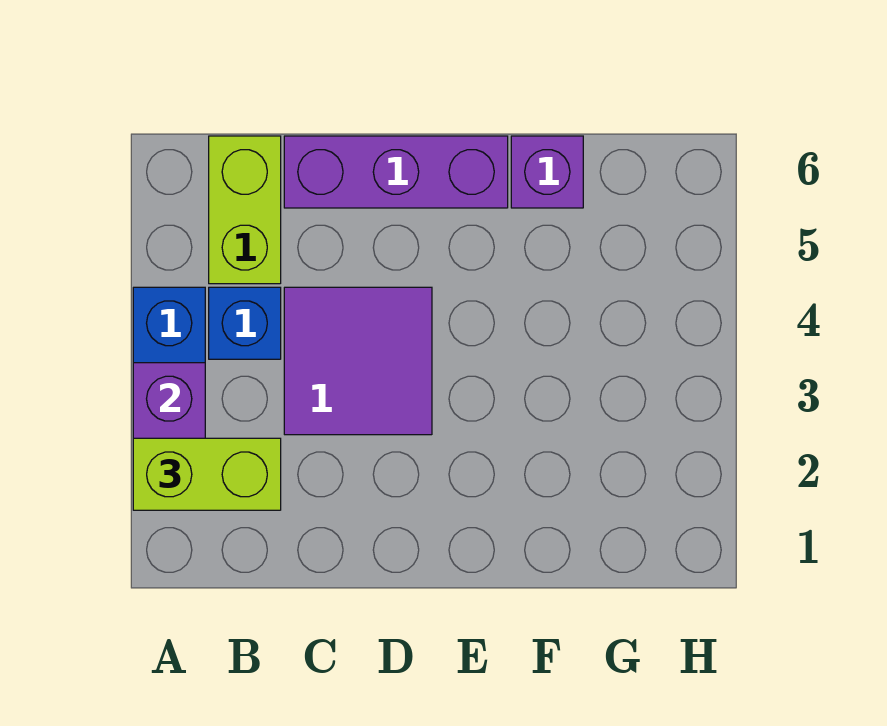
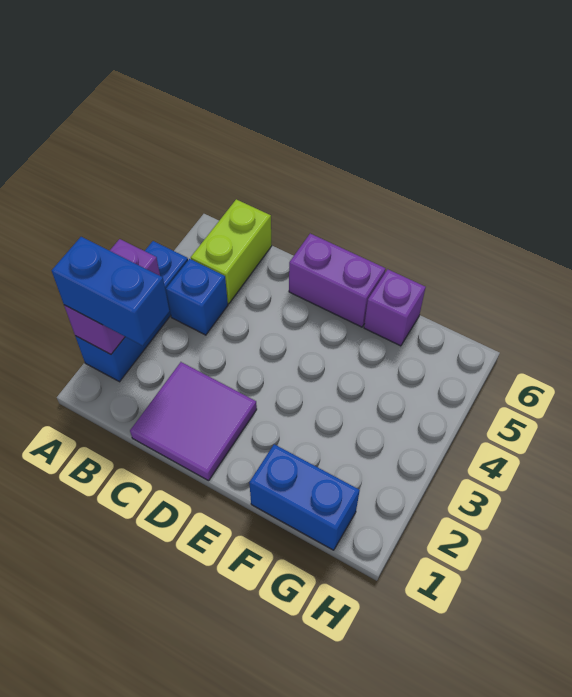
lime brick A2:B2 level 3 -> blue brick A2:B2 level 3
purple tile C3:D4 level 1 -> purple tile C1:D2 level 1
purple brick C6:E6 level 1 -> purple brick D6:E6 level 1
none -> blue brick F1:G1 level 1

